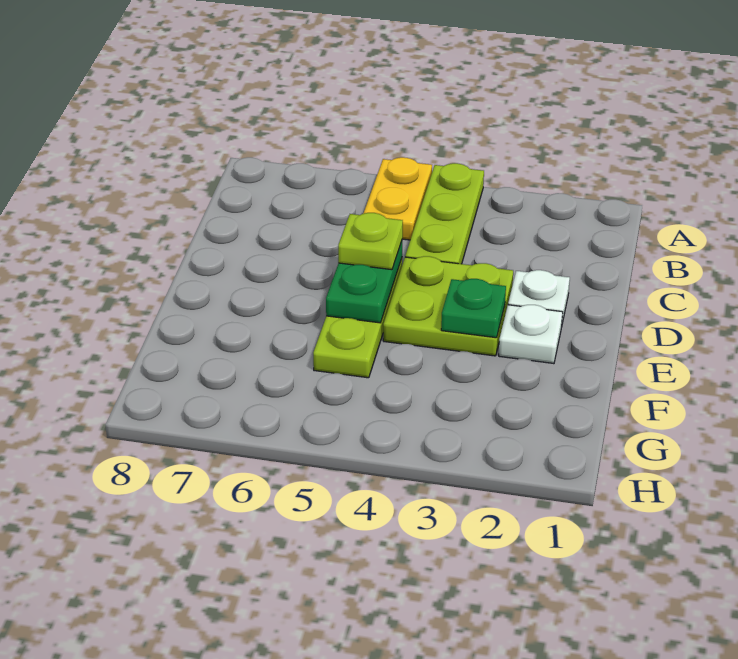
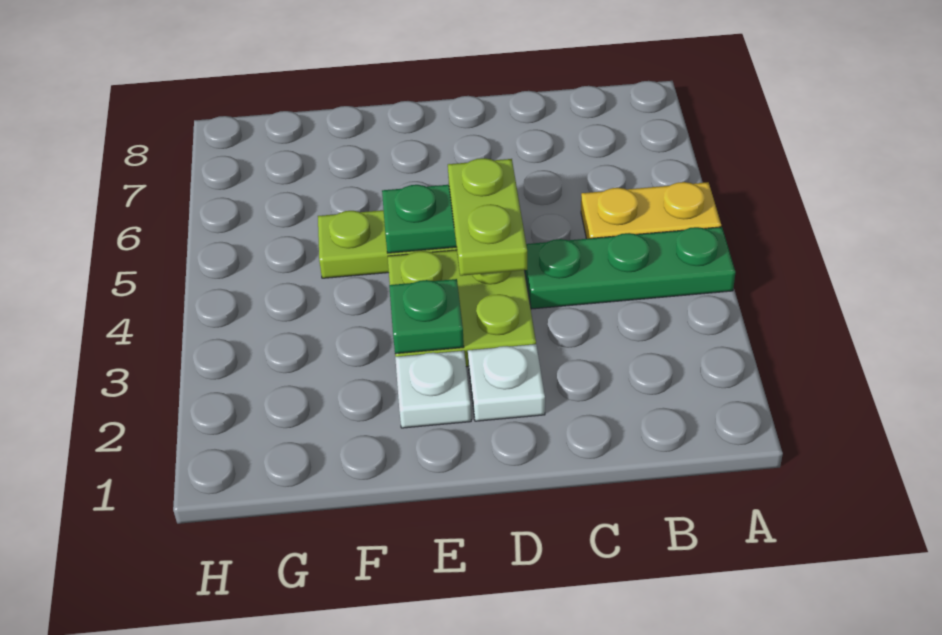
lime plate A4:C4 level 1 -> green plate A4:C4 level 1
lime plate D5 level 3 -> lime plate D4:D5 level 3

